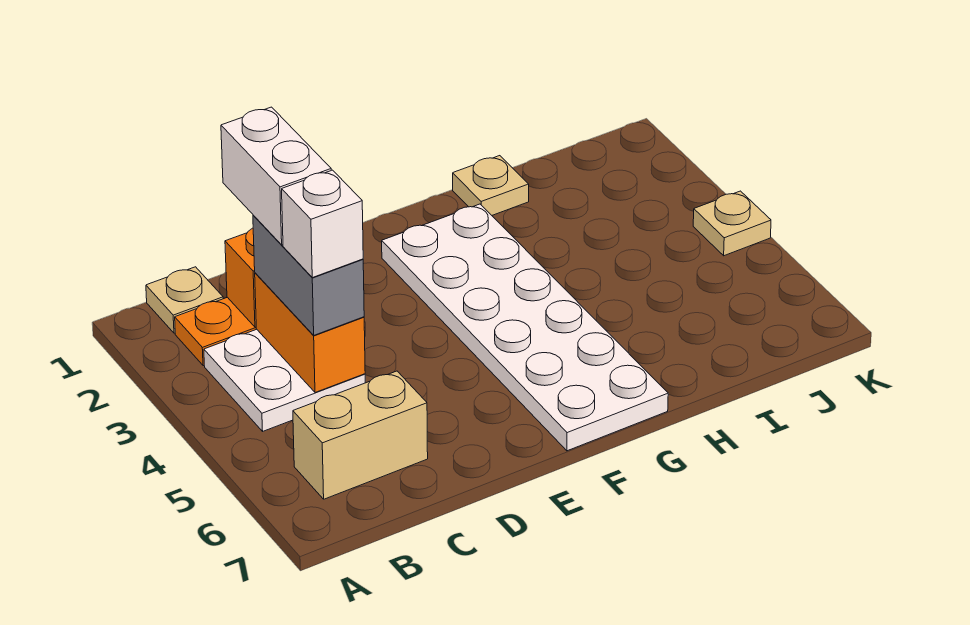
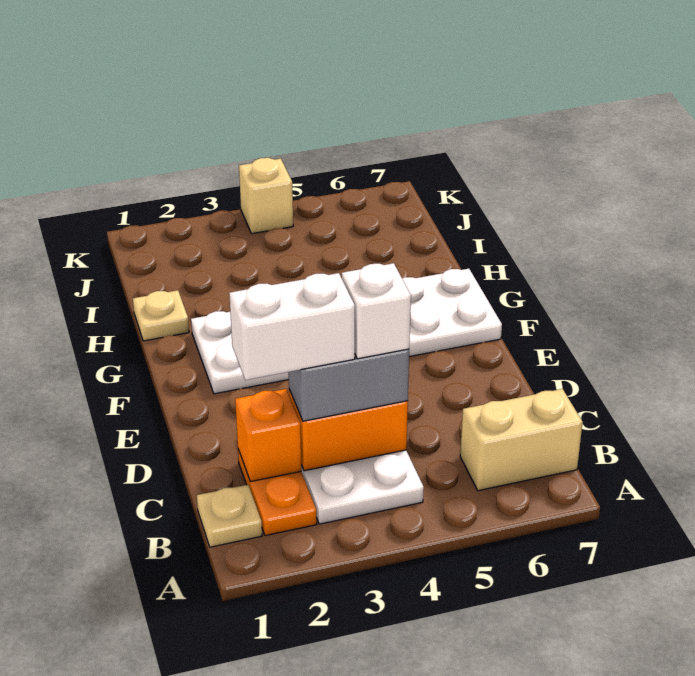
tan brick B6:C6 level 1 -> tan brick B6:B7 level 1
tan plate K4 level 1 -> tan brick K4 level 1

